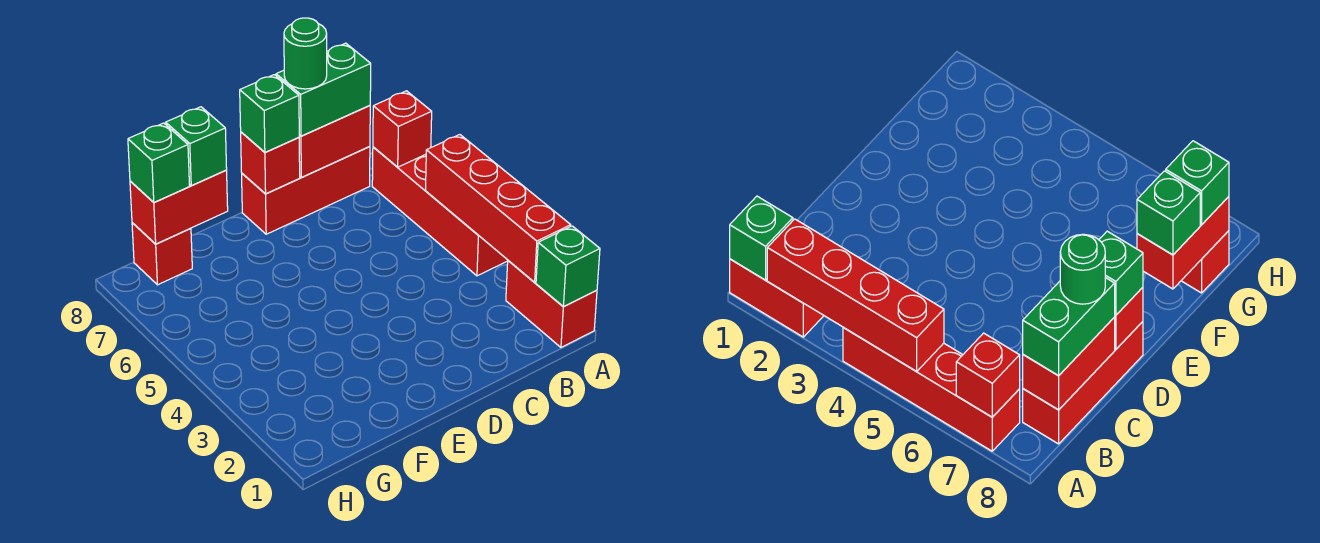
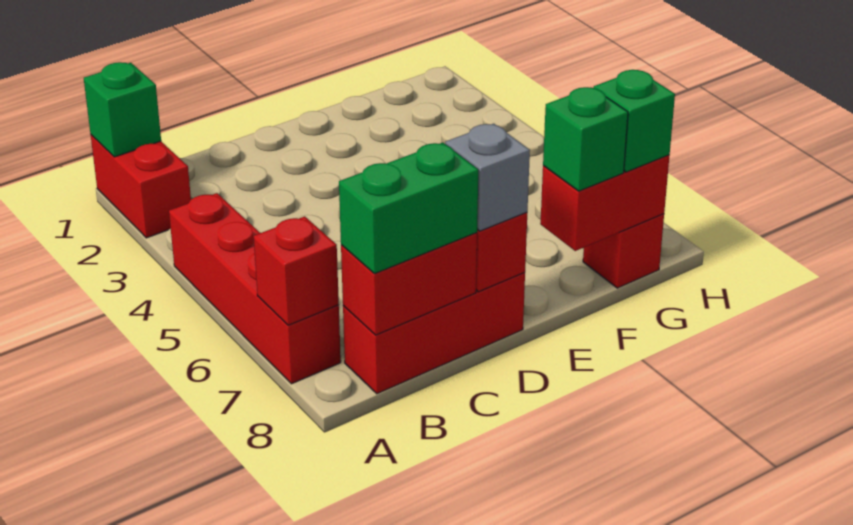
red brick A2:A5 level 2 -> none
green round brick C8 level 4 -> none
green brick D8 level 3 -> grey brick D8 level 3

